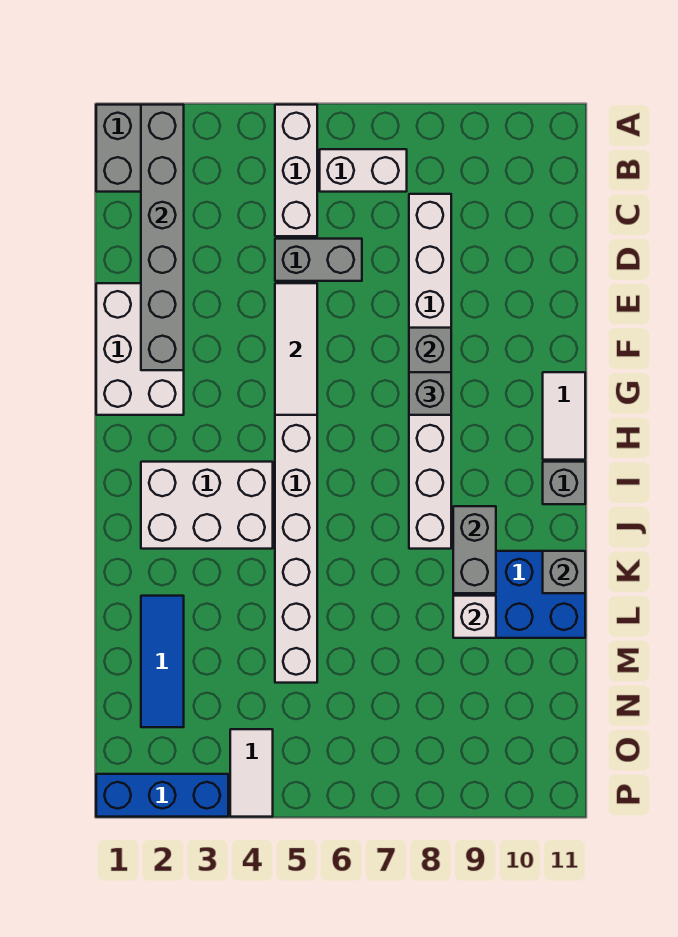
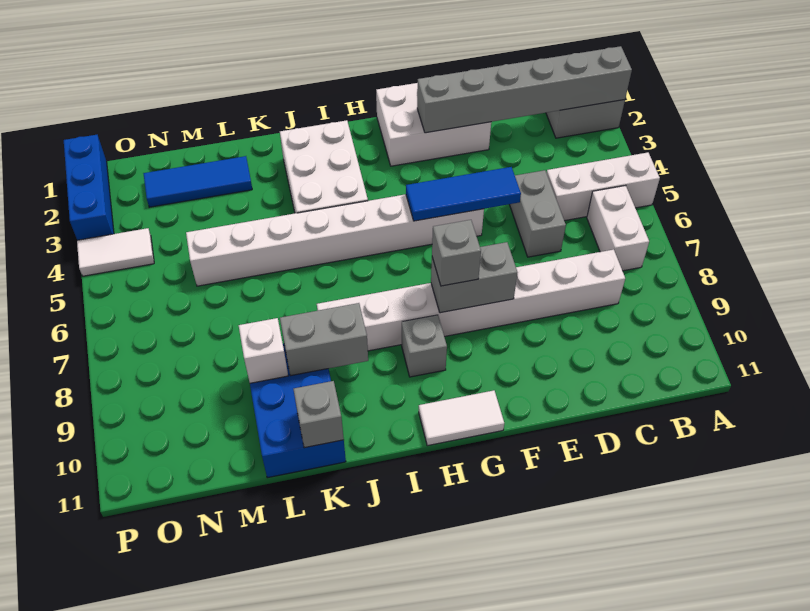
white tile E5:G5 level 2 -> blue tile E5:G5 level 2
grey brick I11 level 1 -> grey brick H9 level 1

